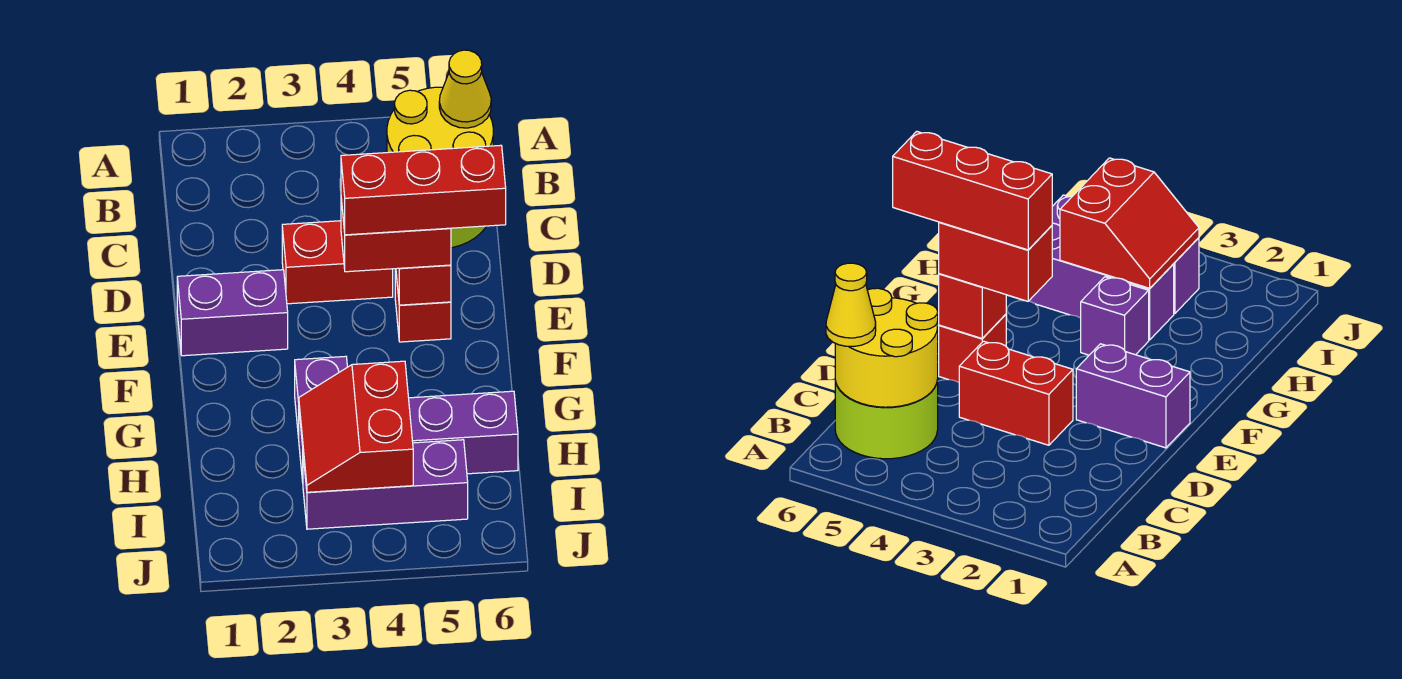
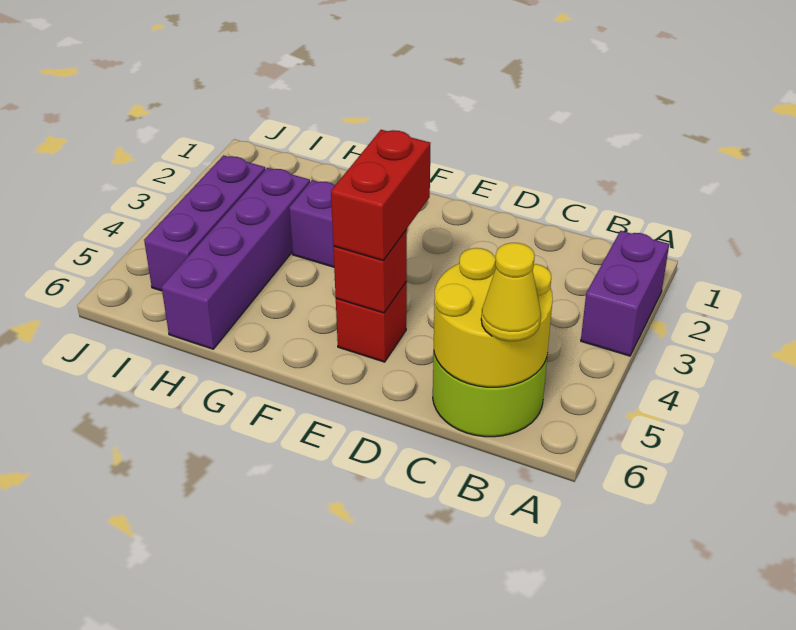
red brick D3:D4 level 1 -> none
purple brick E1:E2 level 1 -> purple brick A2:A3 level 1
red brick E4:E6 level 4 -> none
red slope H3:I4 level 2 top 4 -> none

